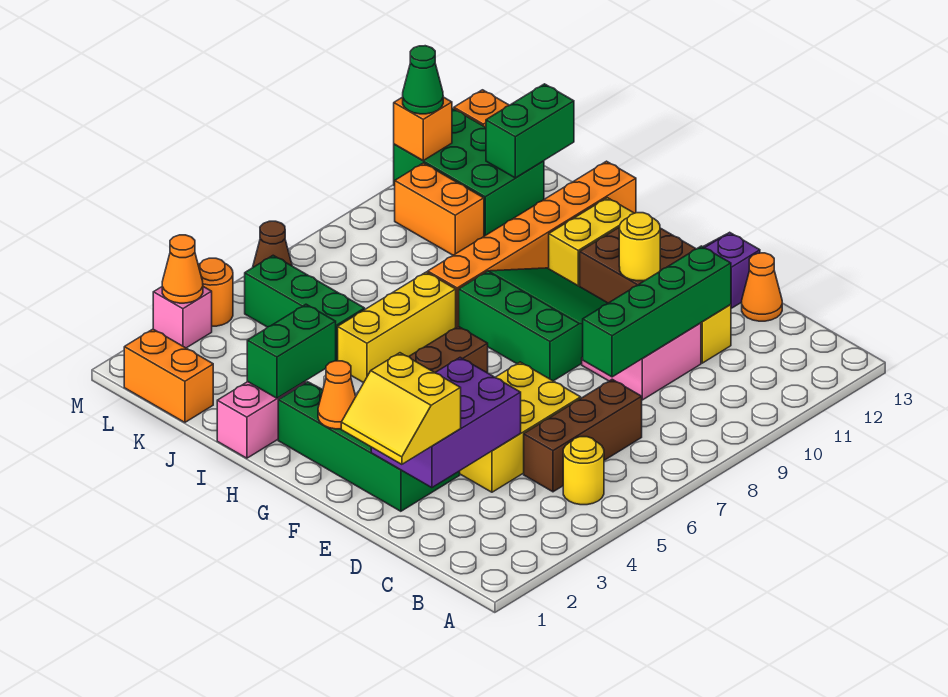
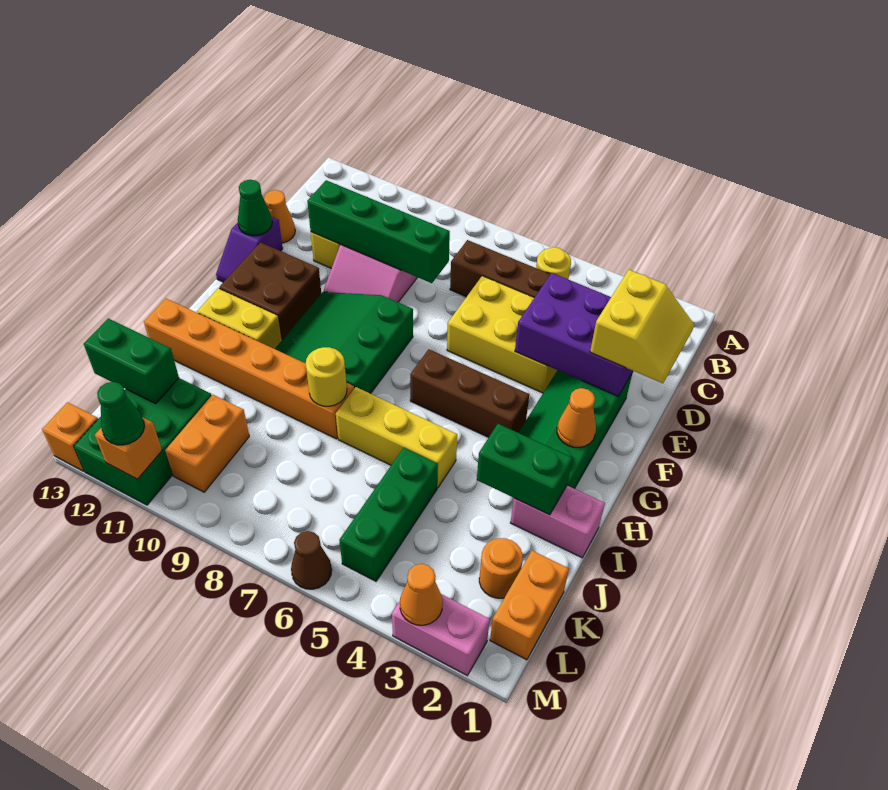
none -> green cone E13 level 2
yellow round brick F11 level 2 -> yellow round brick I8 level 2
pink brick M3 level 1 -> pink brick M2:M3 level 1
orange round brick M4 level 1 -> orange round brick K2 level 1

